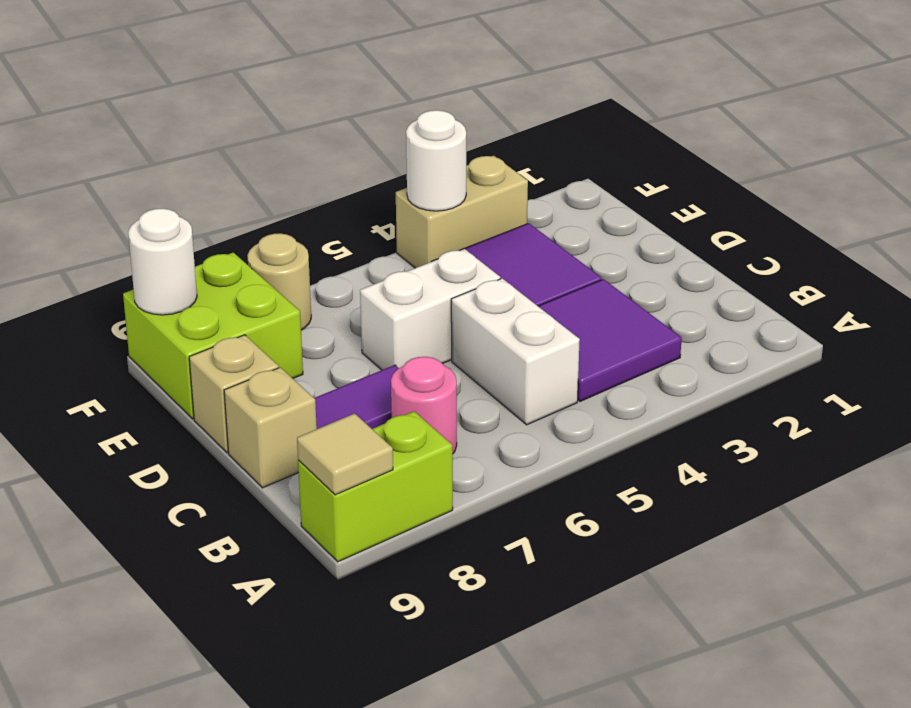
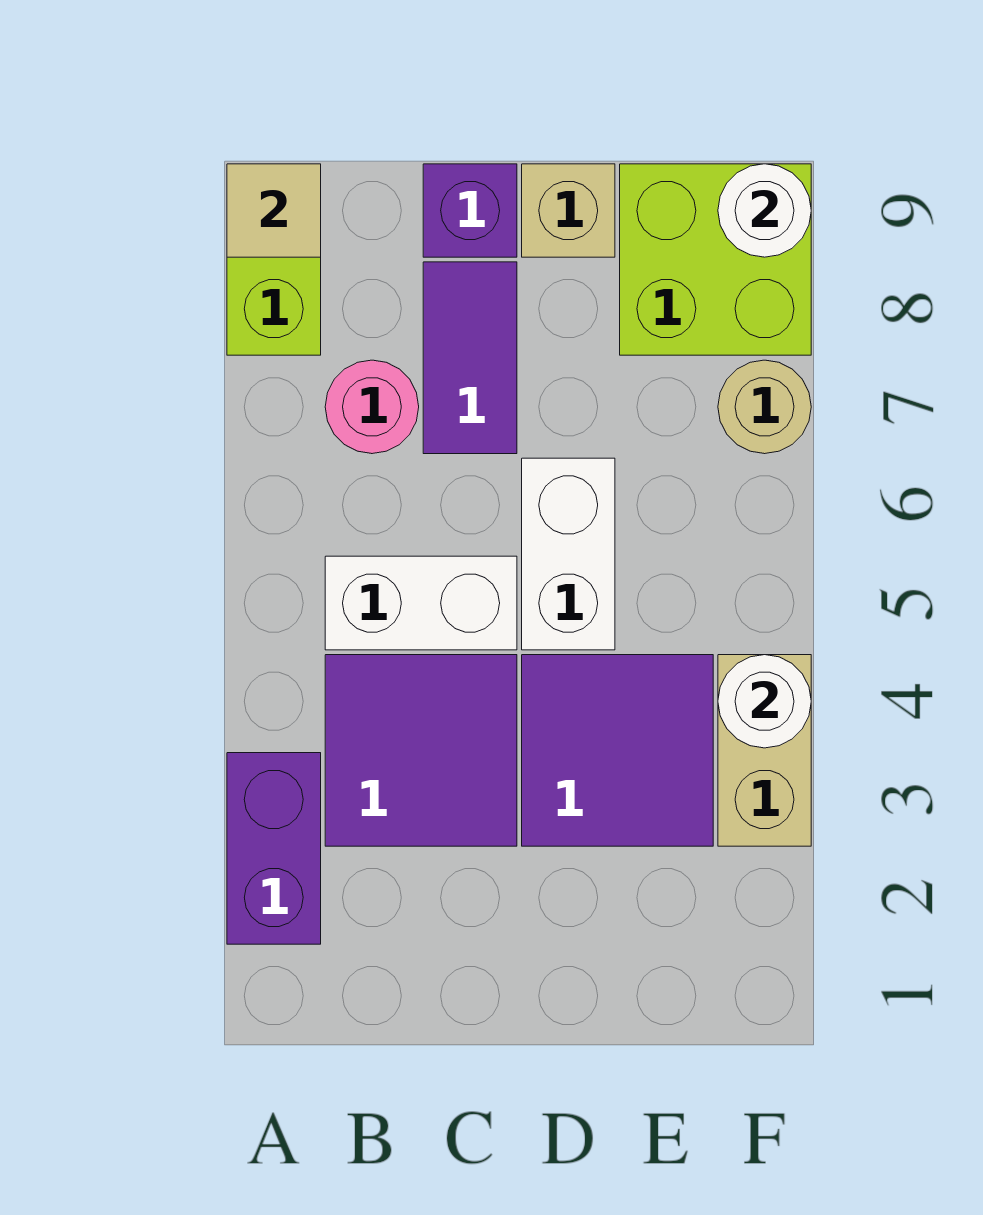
none -> purple brick A2:A3 level 1
tan brick C9 level 1 -> purple brick C9 level 1

